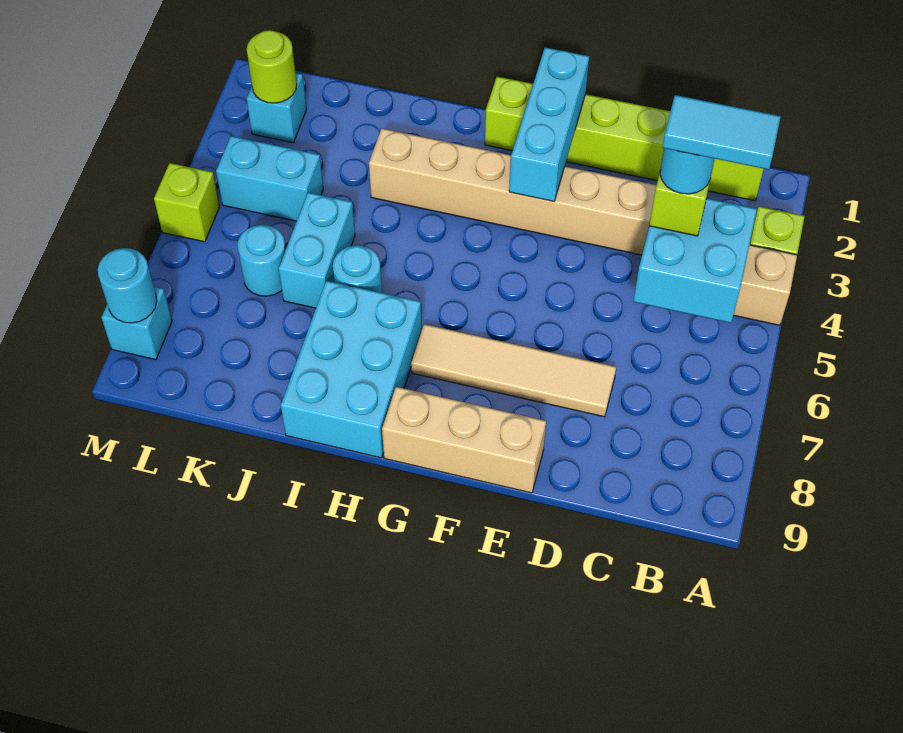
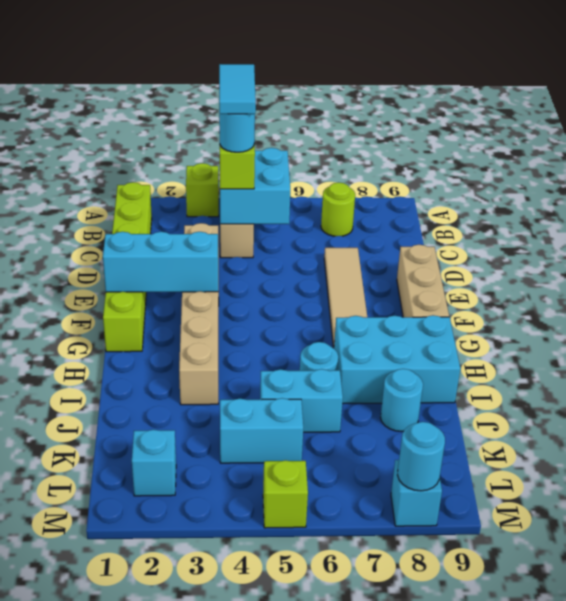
cyan brick K4:L4 level 1 -> cyan brick K4:K5 level 1
cyan round brick K6 level 1 -> cyan round brick J8 level 1
lime round brick L2 level 2 -> lime round brick B7 level 1

